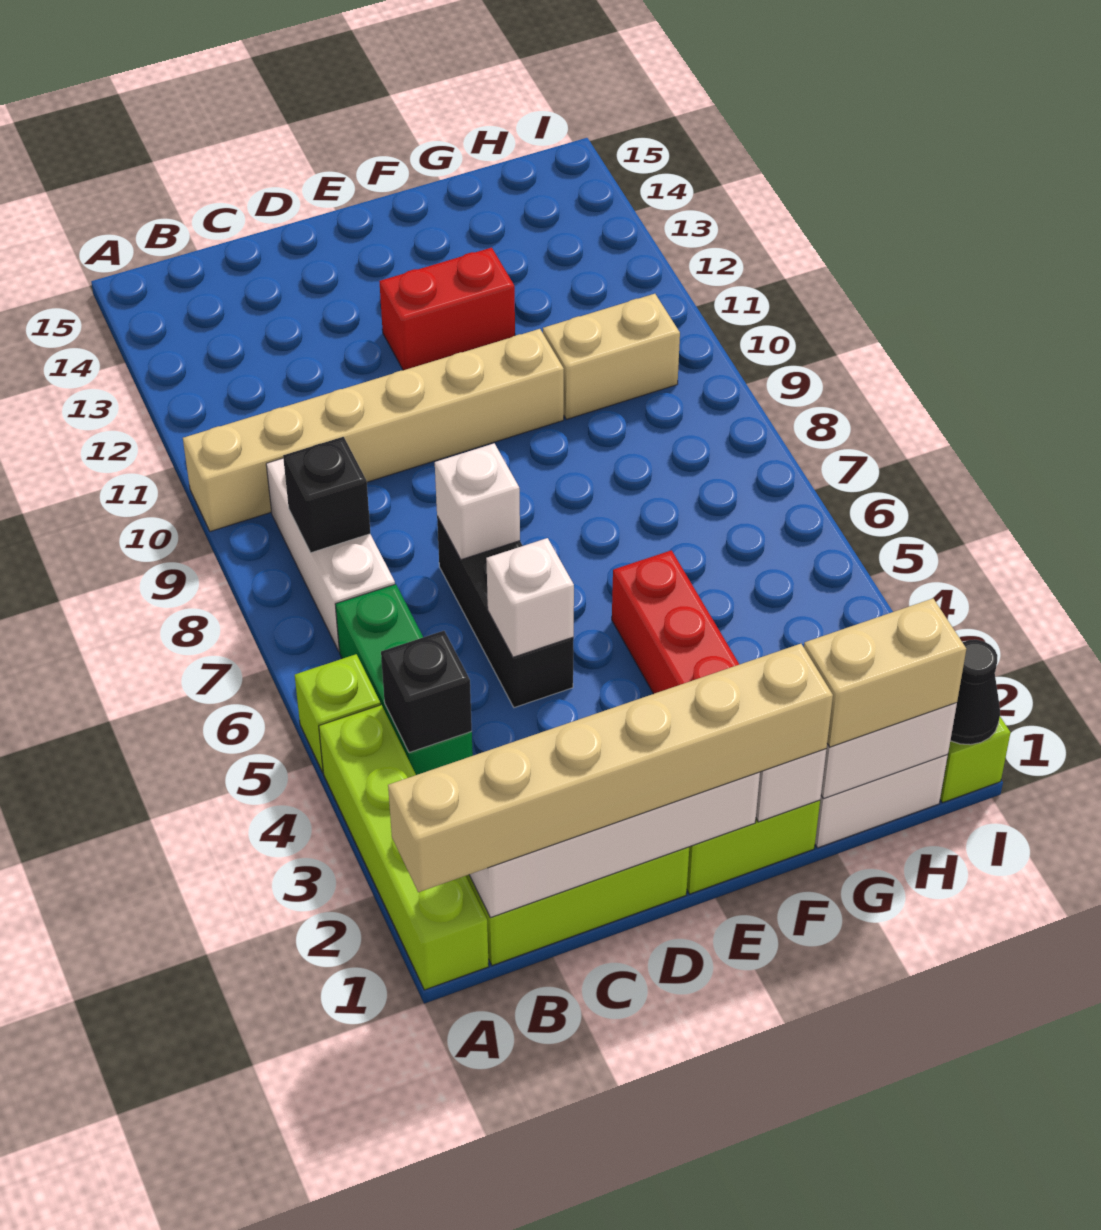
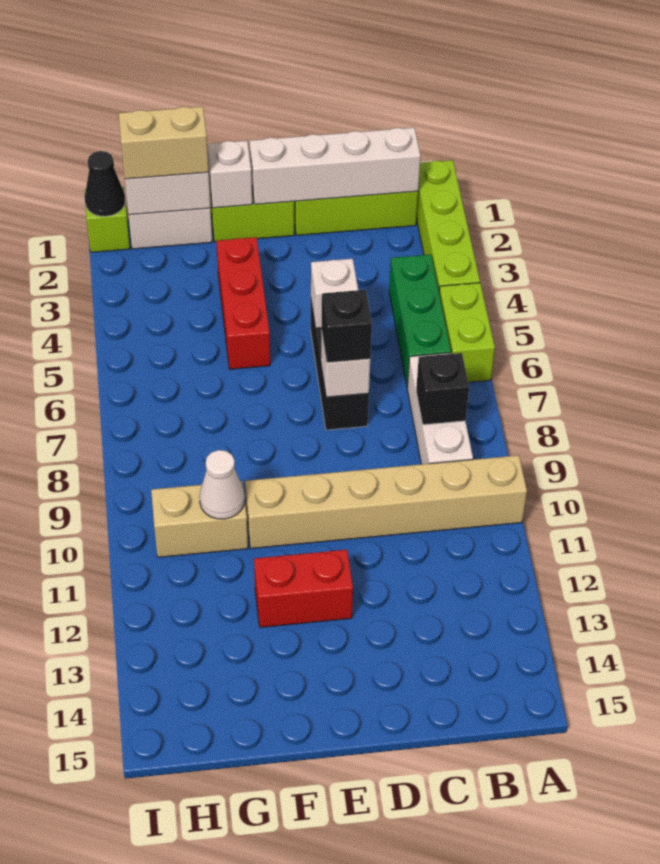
tan brick A1:F1 level 3 -> none
lime brick A5 level 1 -> lime brick A5:A6 level 1
black brick B4 level 2 -> black brick D7 level 3
none -> white cone G10 level 2

